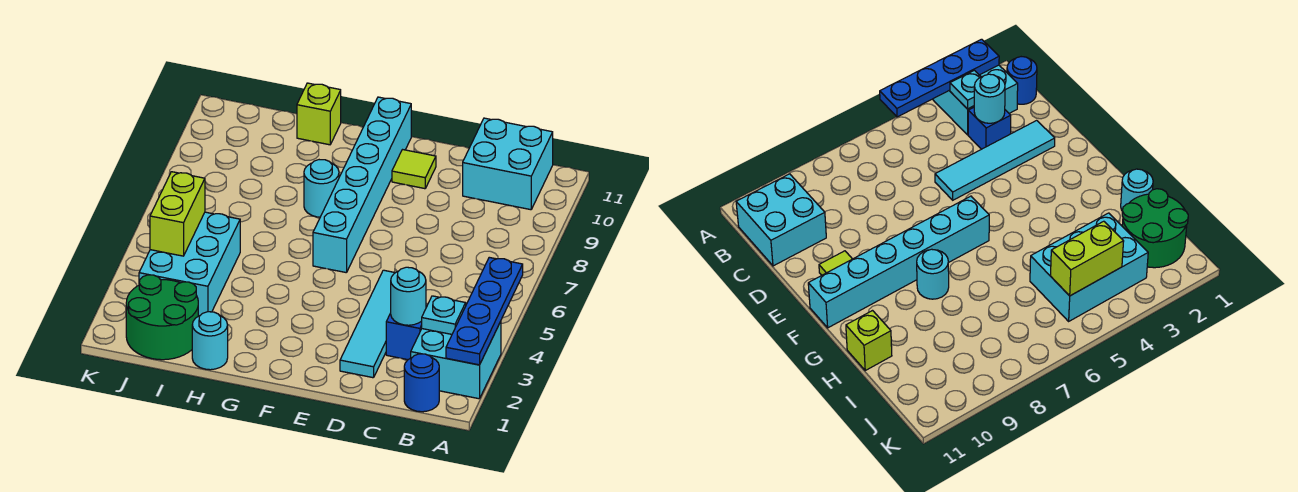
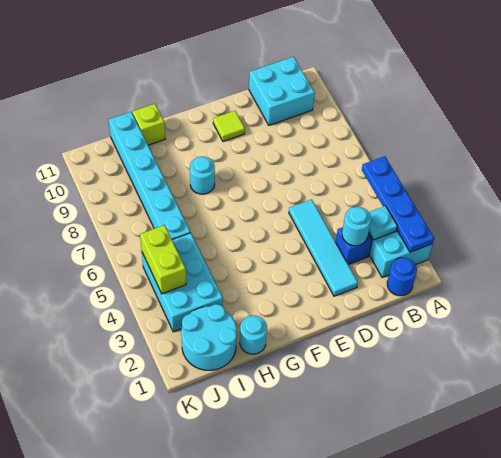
cyan brick F6:F11 level 1 -> cyan brick I6:I11 level 1
green round brick I1:J2 level 1 -> cyan round brick I1:J2 level 1

